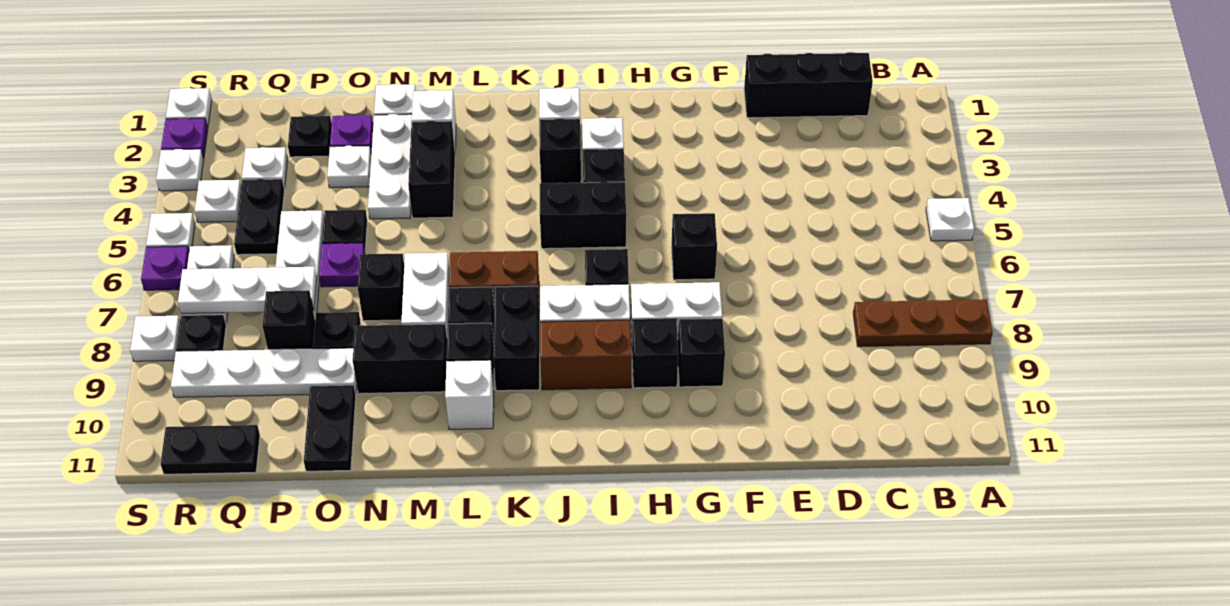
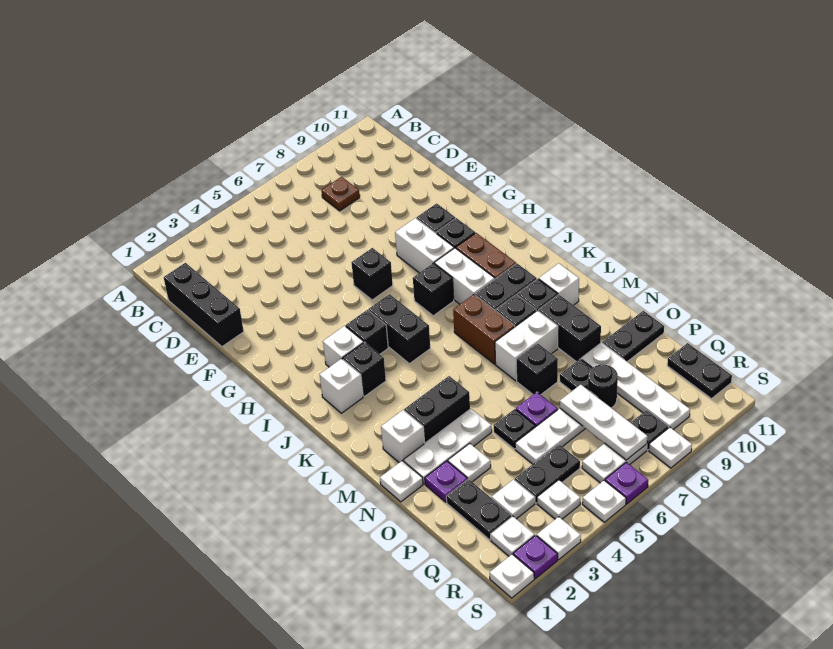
white plate A5 level 1 -> white plate R2 level 1
brown plate A8:C8 level 1 -> brown plate C8 level 1
black plate P2 level 1 -> black plate P2:Q2 level 1
black brick P8 level 1 -> black round brick P8 level 1

